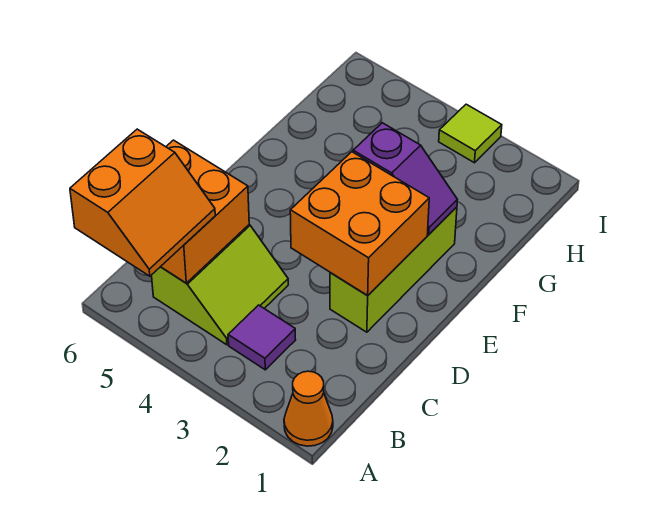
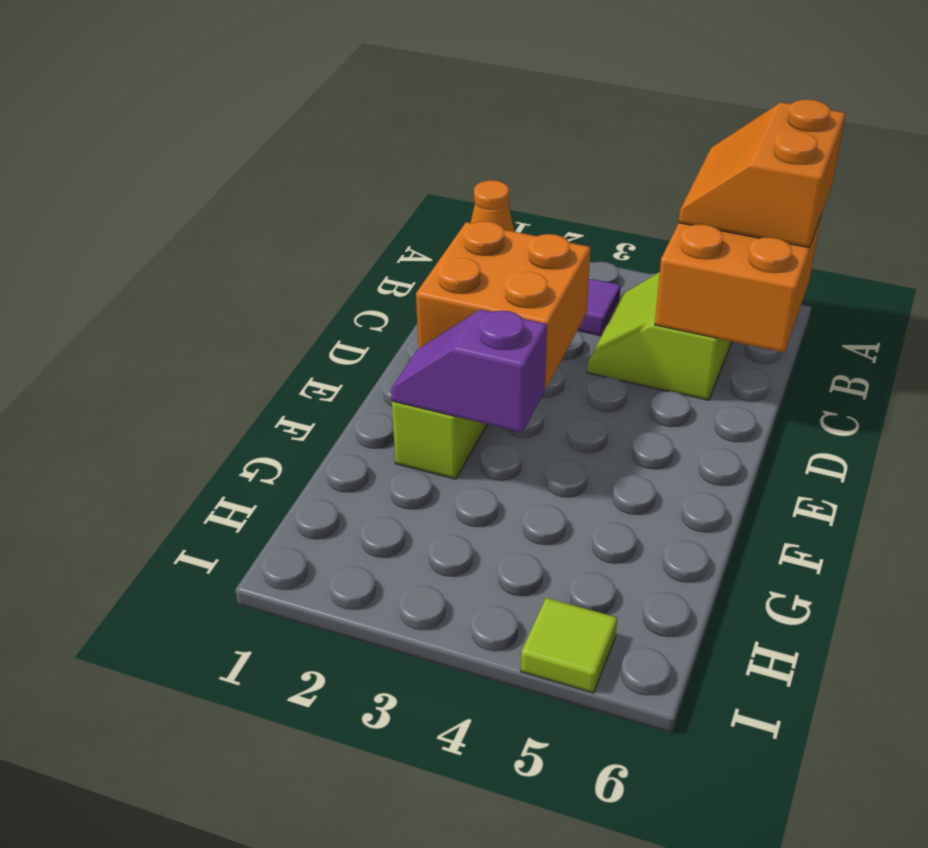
lime tile I3 level 1 -> lime tile I5 level 1

